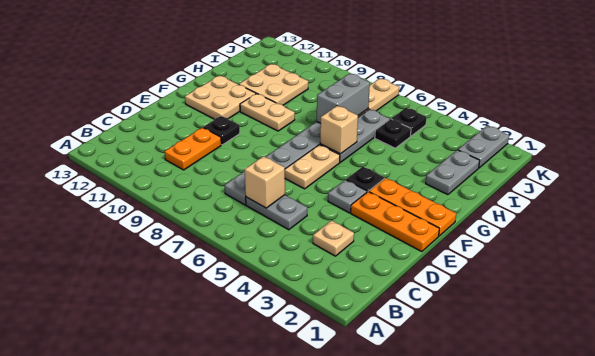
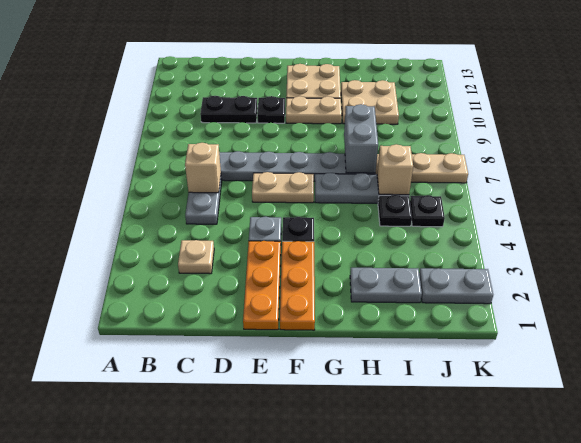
orange plate C10:D10 level 1 -> black plate C10:D10 level 1
tan brick G6 level 2 -> tan brick I6 level 2
tan plate G9:G10 level 1 -> tan plate F10:G10 level 1
grey brick H7:I7 level 2 -> grey brick H7:H8 level 2

